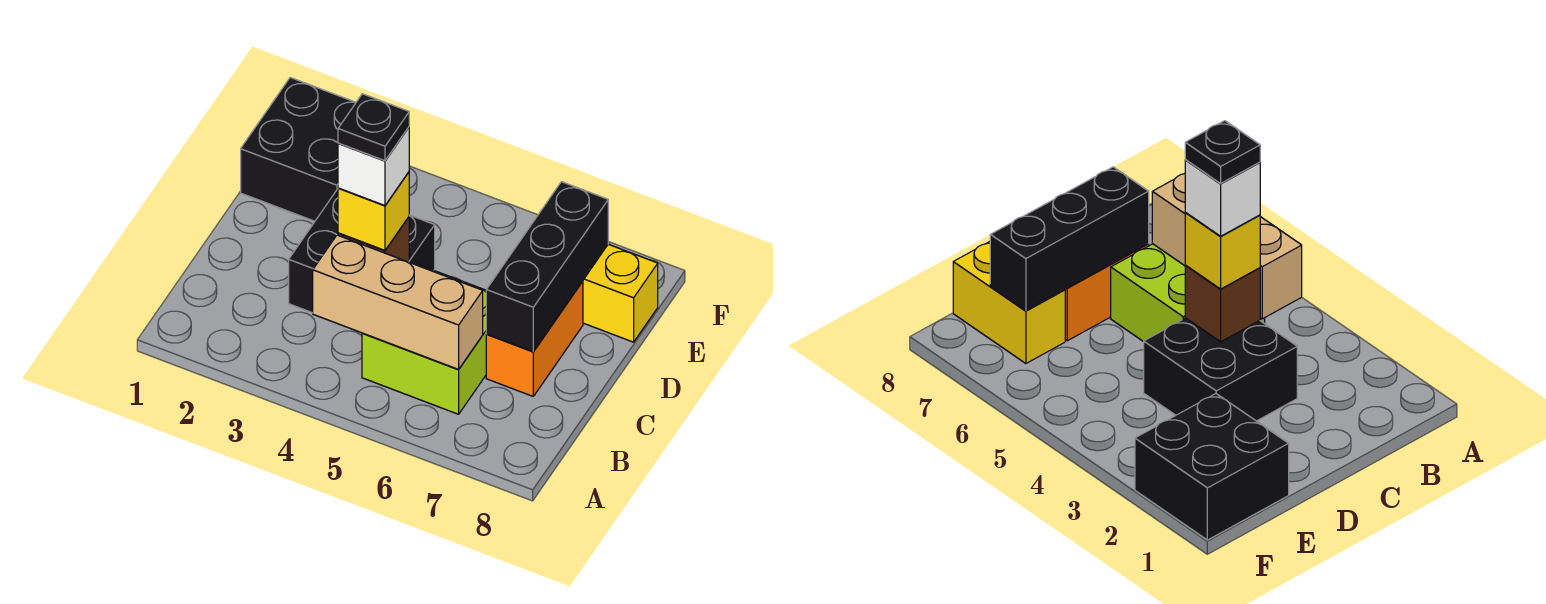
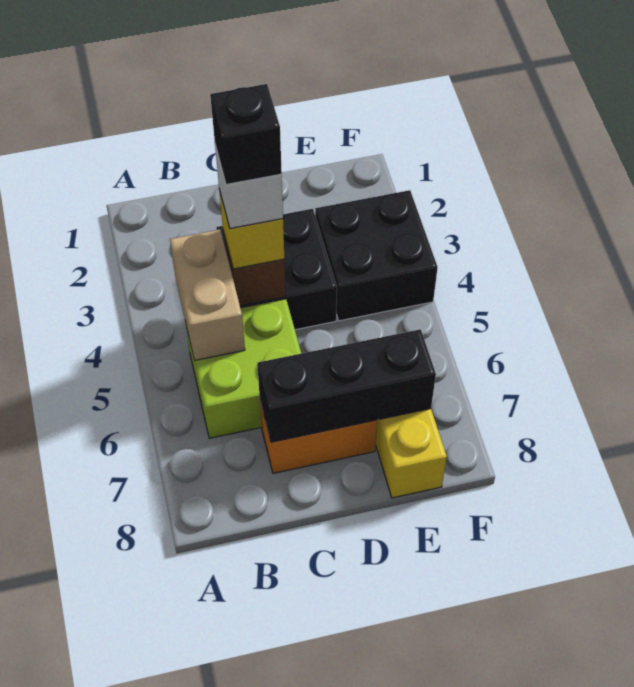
tan brick B4:B6 level 2 -> tan brick B4:B5 level 2
black plate C4 level 5 -> black brick C4 level 5
black brick E1:F2 level 1 -> black brick E3:F4 level 1

